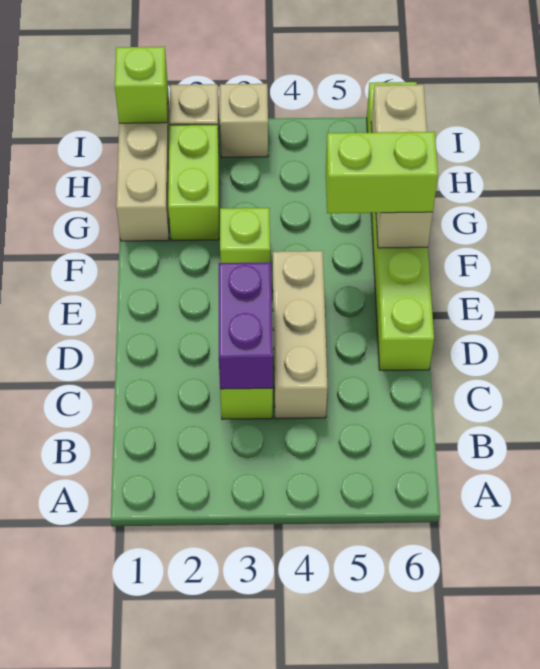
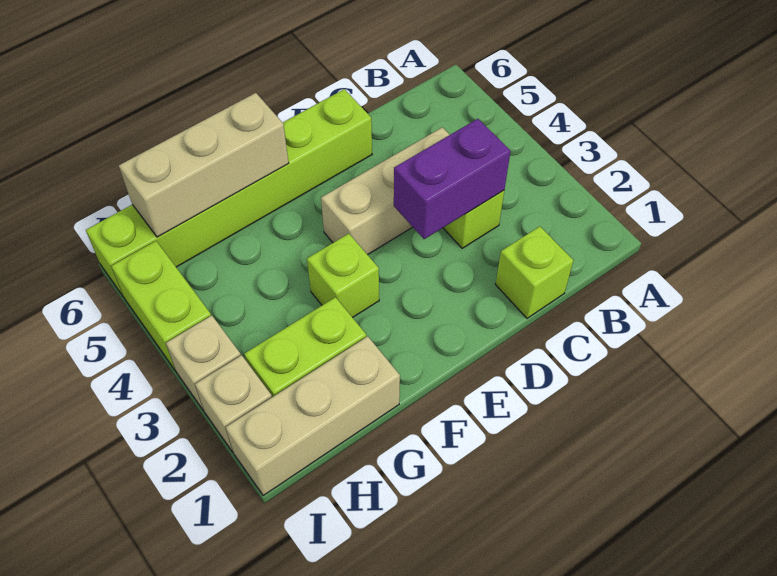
lime brick F5:F6 level 3 -> lime brick I4:I5 level 1
lime brick I1 level 2 -> lime brick C1 level 1

